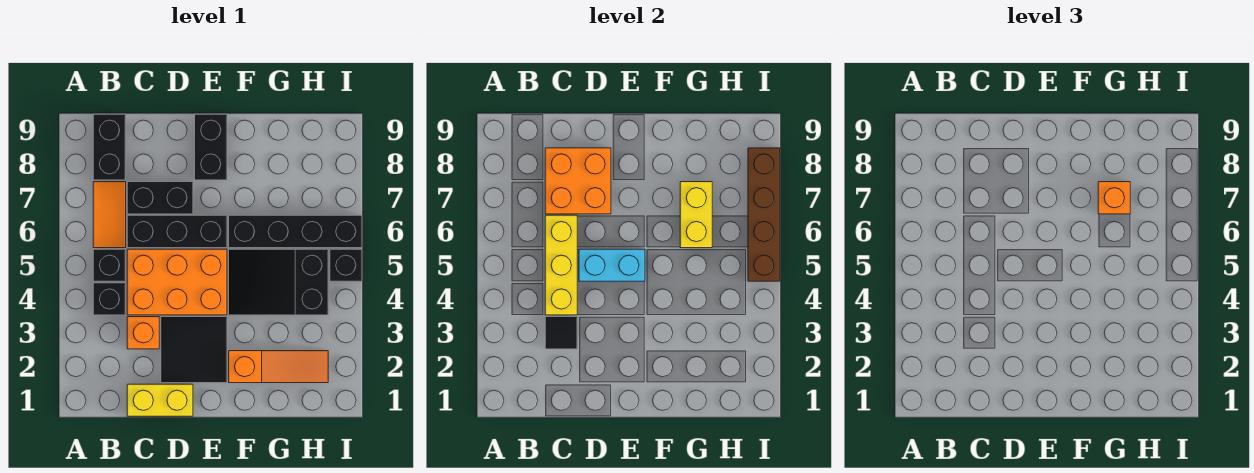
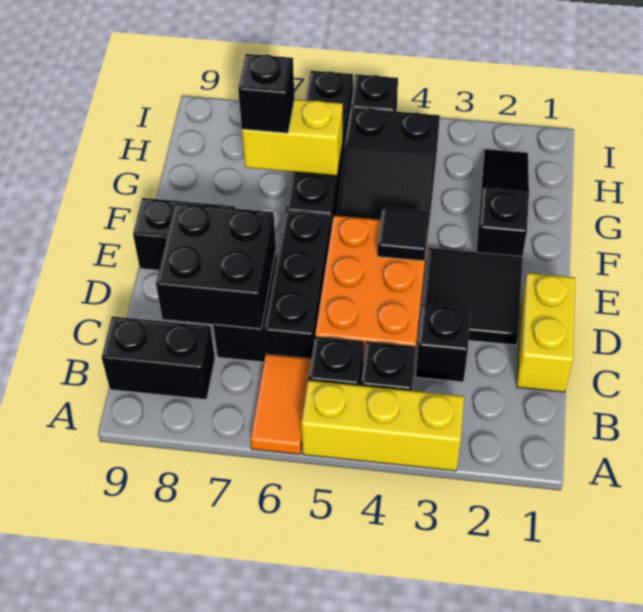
orange tile B6:B7 level 1 -> orange tile A6:B6 level 1
orange brick C3 level 1 -> black brick C3 level 1
black tile C3 level 2 -> black tile E4 level 2
yellow brick C4:C6 level 2 -> yellow brick A3:A5 level 1
orange brick C7:D8 level 2 -> black brick C7:D8 level 2
cyan brick D5:E5 level 2 -> none
orange slope F2:H2 level 1 top F -> black slope F2:H2 level 1 top F
orange brick G7 level 3 -> black brick G7 level 3
brown brick I5:I8 level 2 -> none

